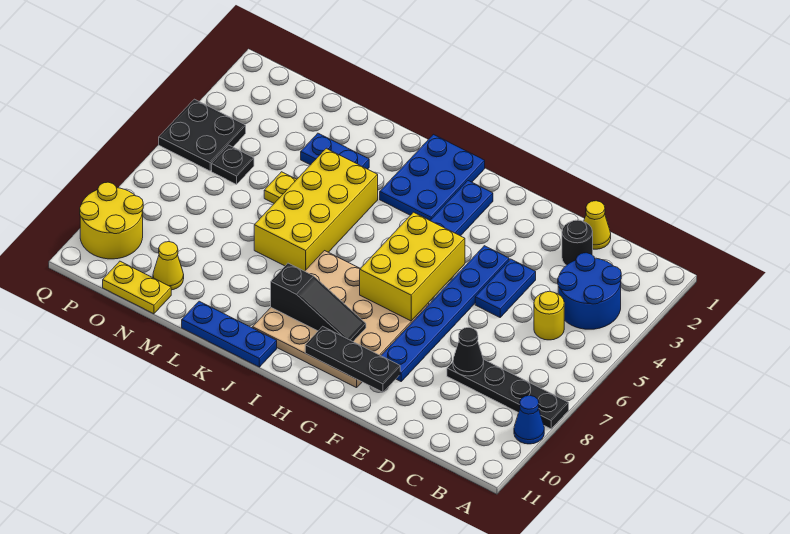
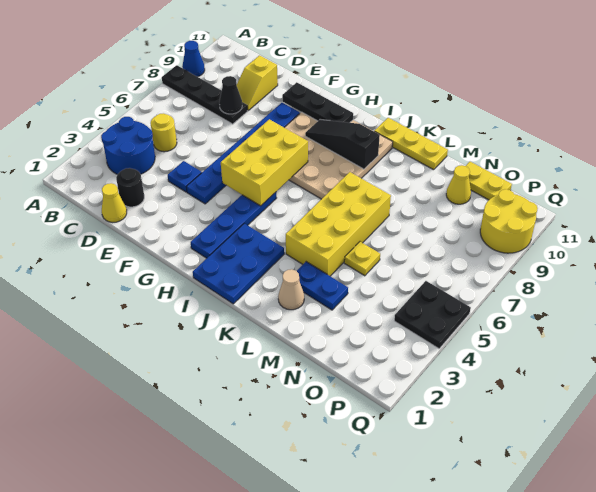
none -> yellow slope D9:D10 level 1 top 10
blue plate E4:E5 level 1 -> blue plate E4 level 1
blue plate J11:L11 level 1 -> yellow plate J11:L11 level 1
none -> tan cone L2 level 1
black plate O5 level 1 -> none

